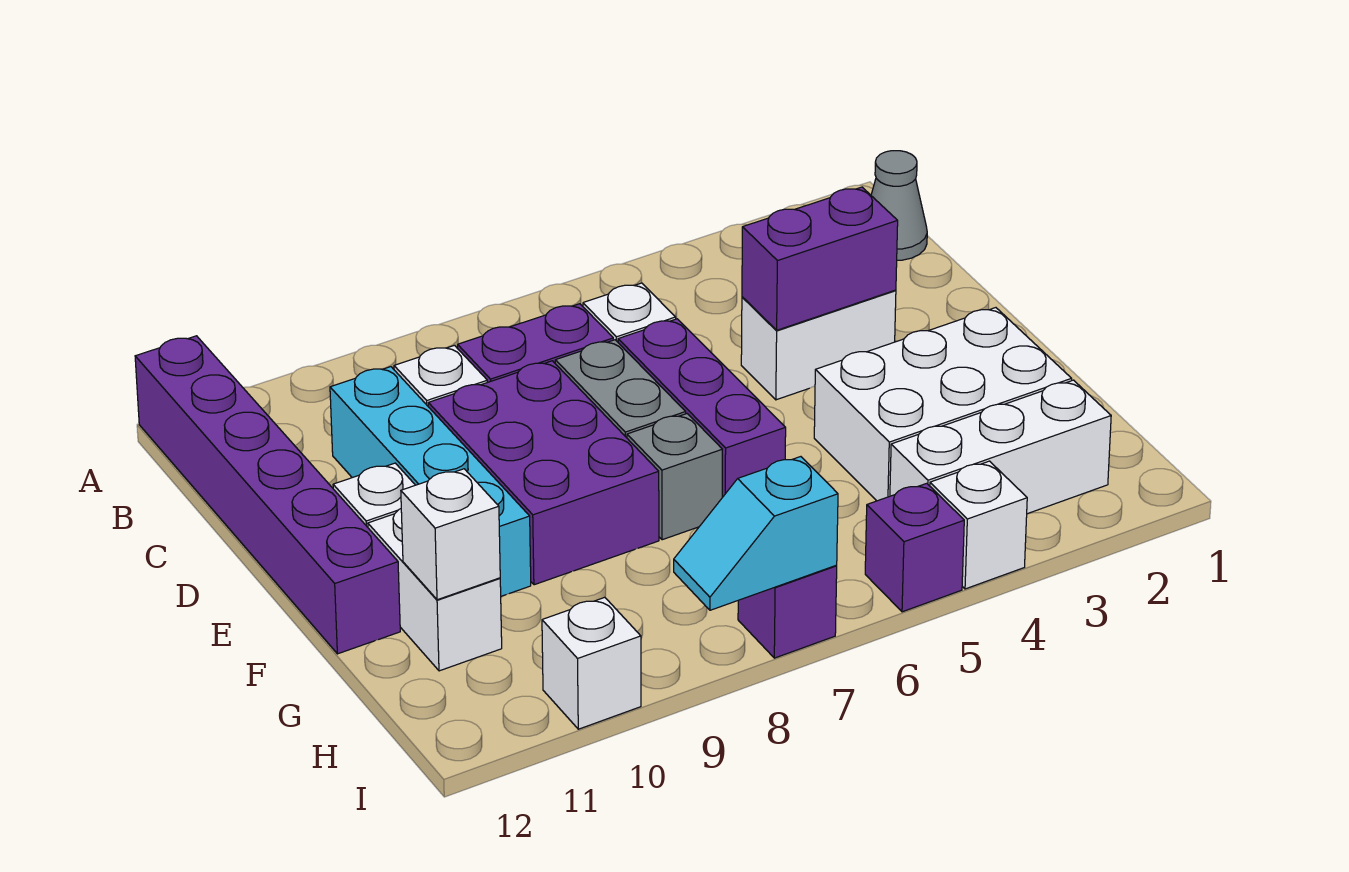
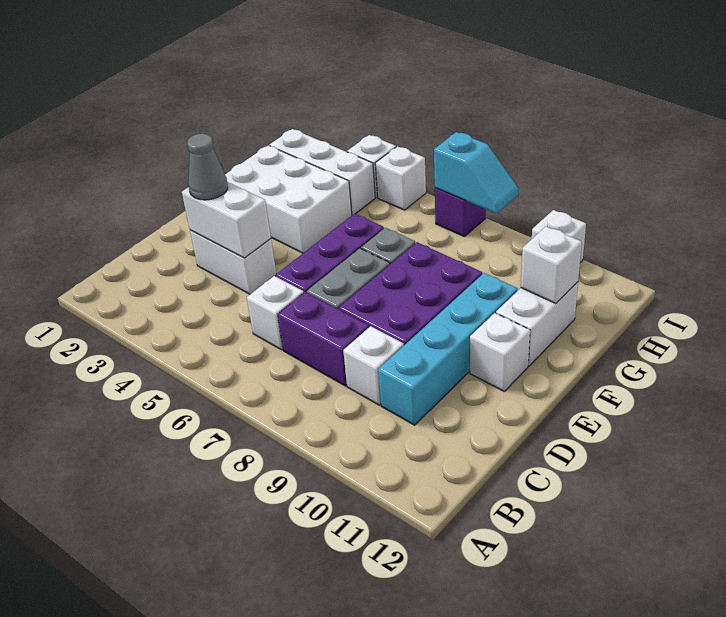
purple brick A12:F12 level 1 -> none
grey cone B1 level 1 -> grey cone D3 level 3
purple brick D3:D4 level 2 -> white brick D3:D4 level 2
purple brick I5 level 1 -> white brick I5 level 1

